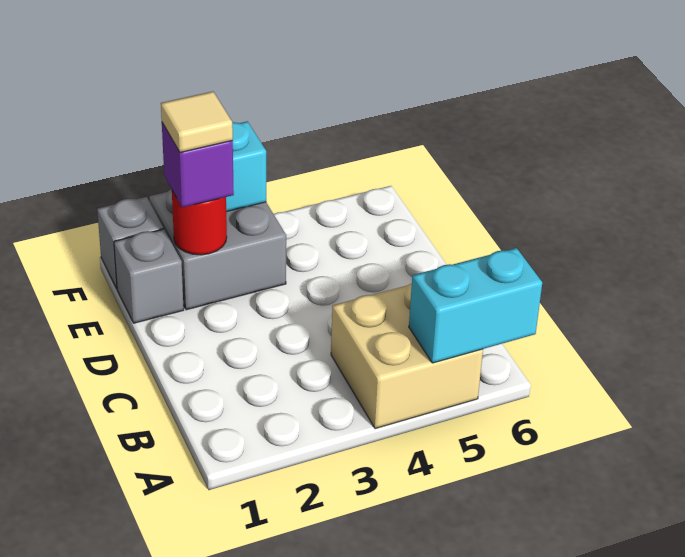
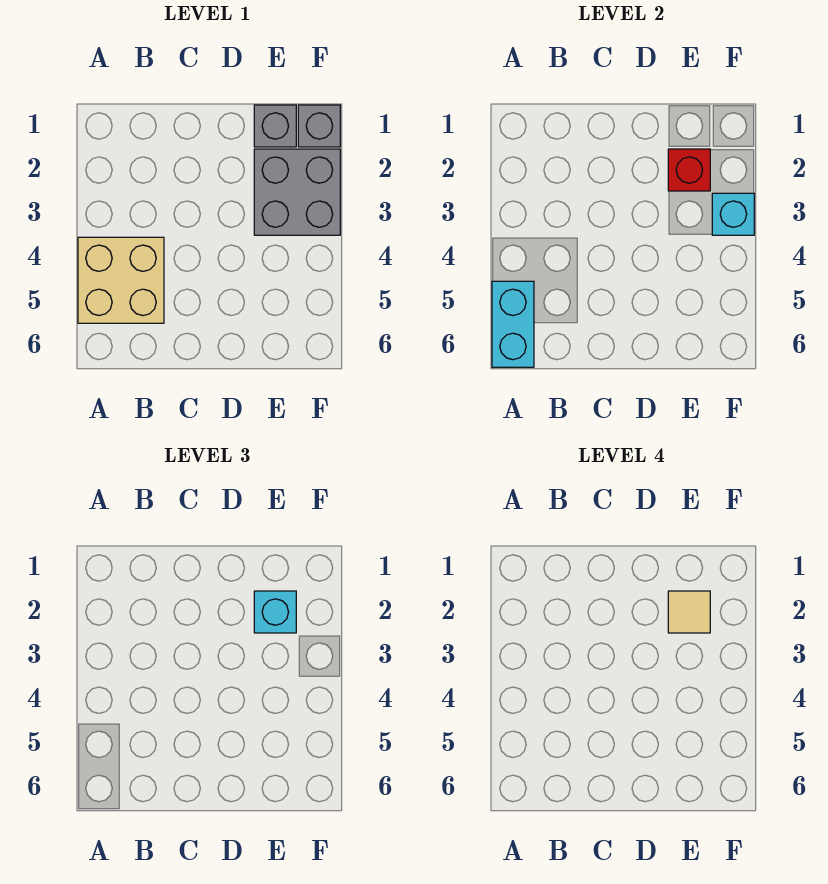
red round brick E2 level 2 -> red brick E2 level 2
purple brick E2 level 3 -> cyan brick E2 level 3

